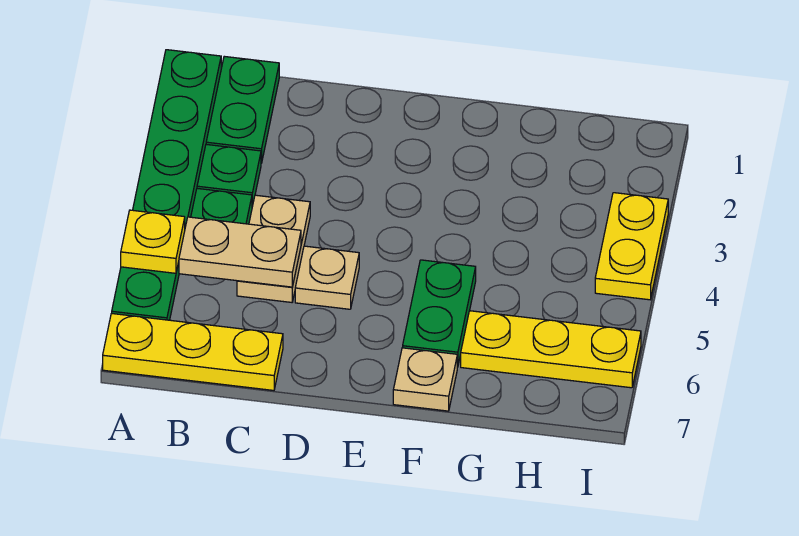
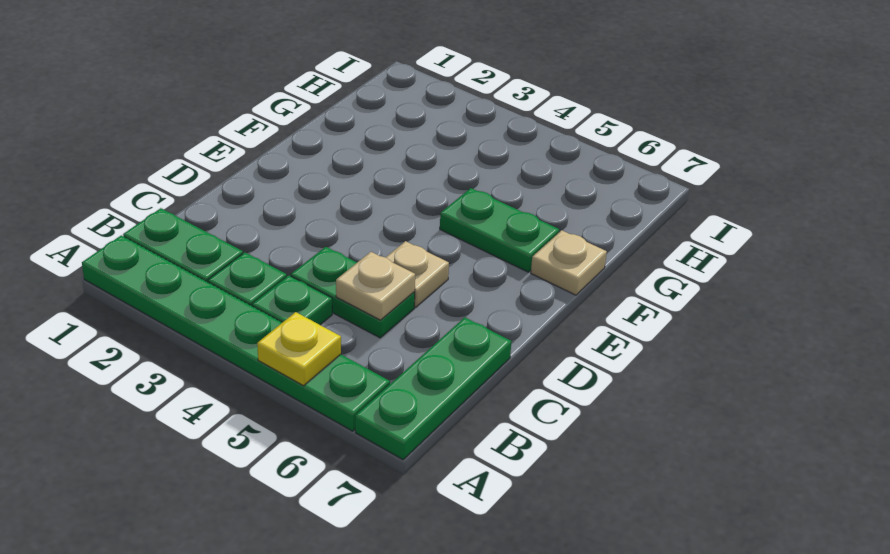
yellow plate A7:C7 level 1 -> green plate A7:C7 level 1
tan plate B5:C5 level 2 -> tan plate C5 level 2
tan plate C4:C5 level 1 -> green plate C4:C5 level 1
yellow plate G6:I6 level 1 -> none
yellow plate I3:I4 level 1 -> none

